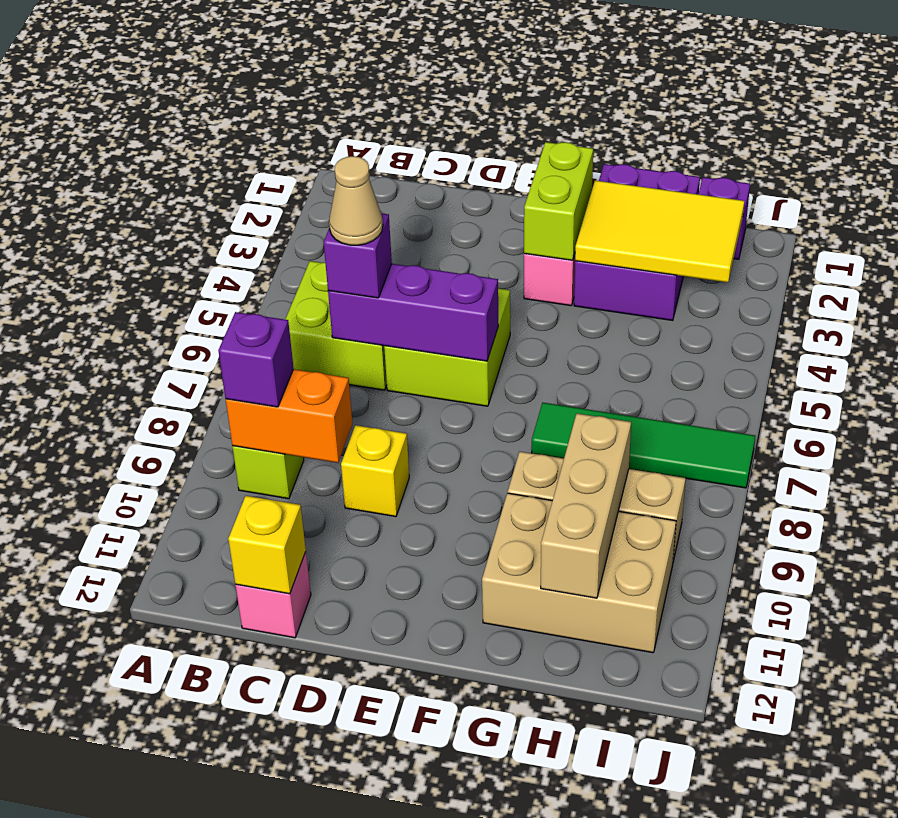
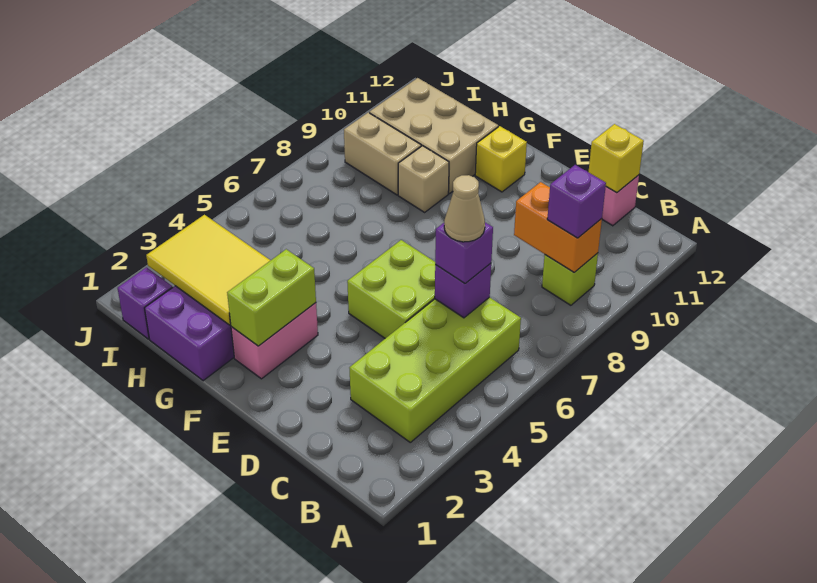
lime brick B5:C6 level 1 -> lime brick B3:C6 level 1
purple brick C6:E6 level 2 -> purple brick C6 level 2
yellow brick D9 level 1 -> yellow brick F11 level 1
green tile G7:J7 level 1 -> none
tan brick H9:H11 level 2 -> none

